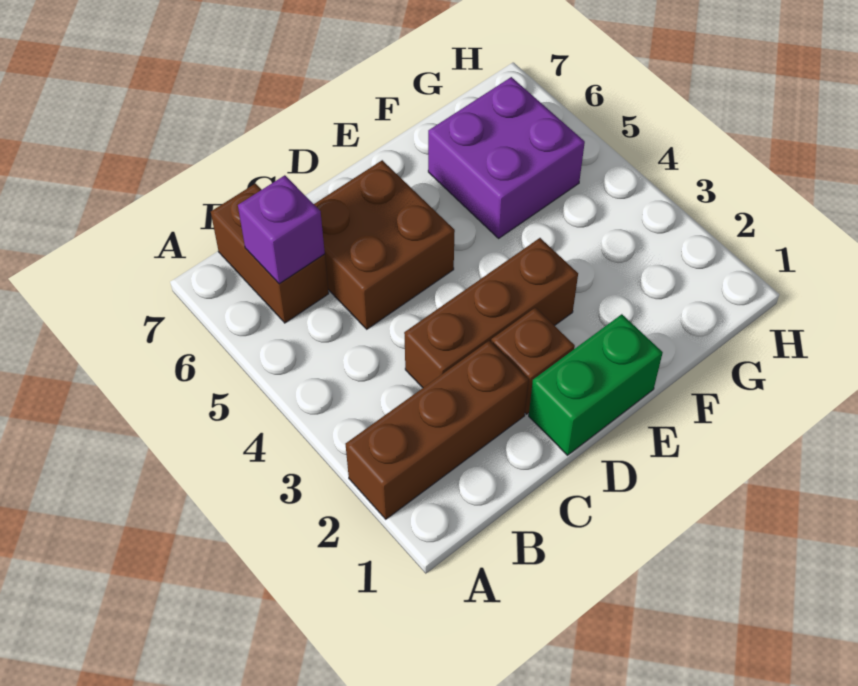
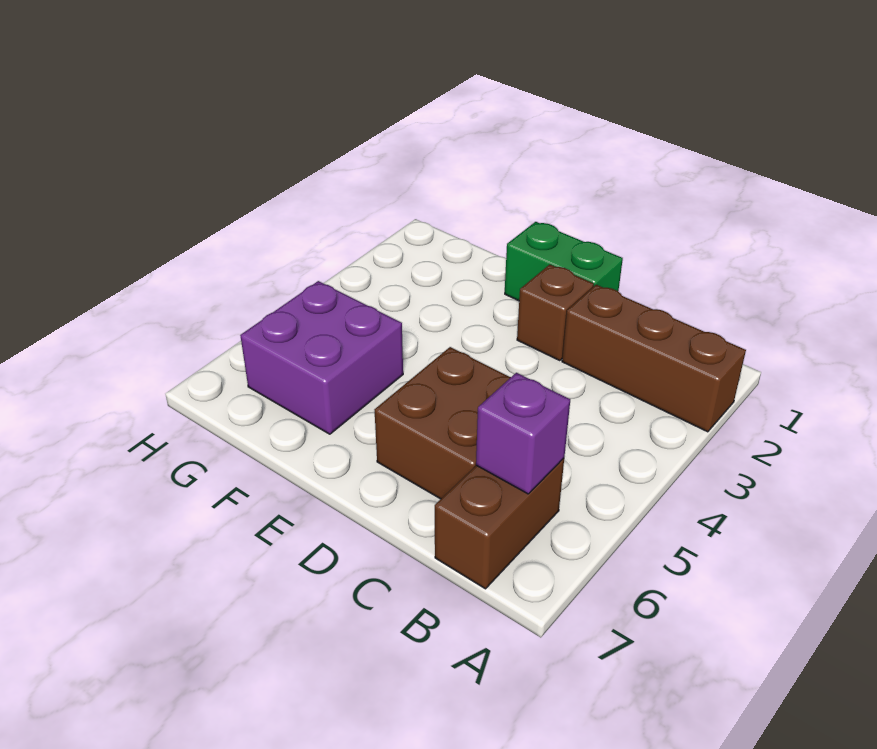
brown brick C3:E3 level 1 -> none

